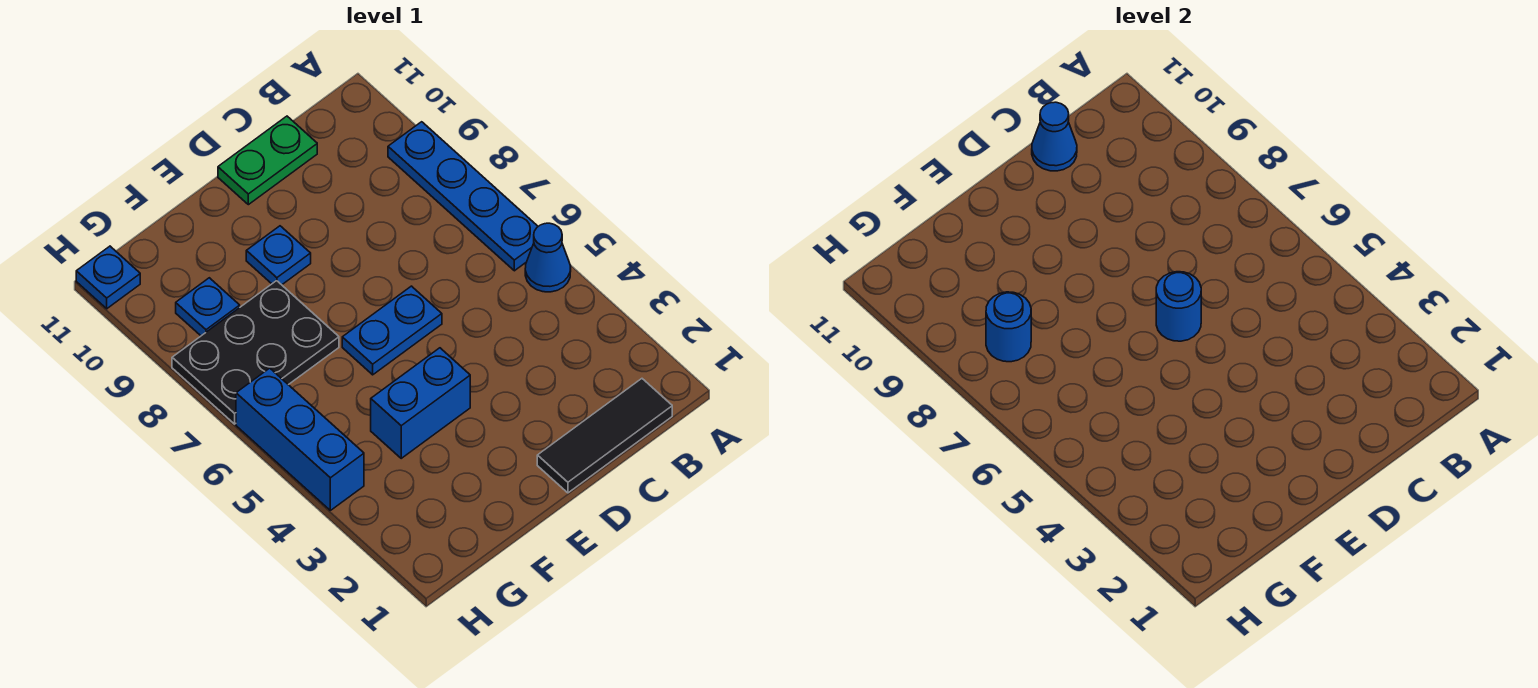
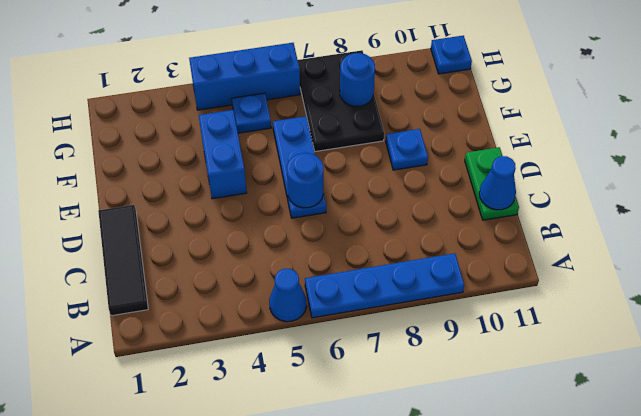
blue plate D6:E6 level 1 -> blue plate D6:F6 level 1
blue plate G9 level 1 -> blue plate G5 level 1

